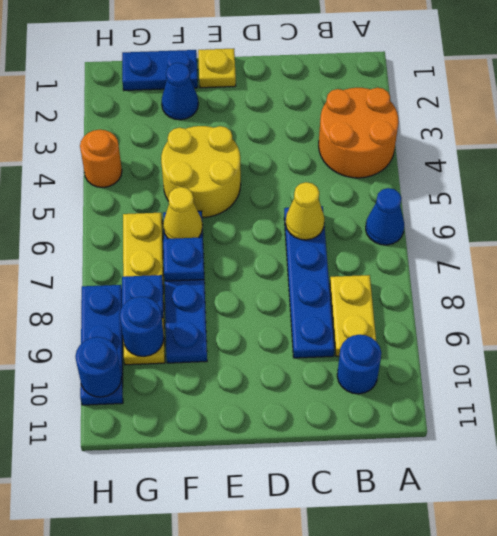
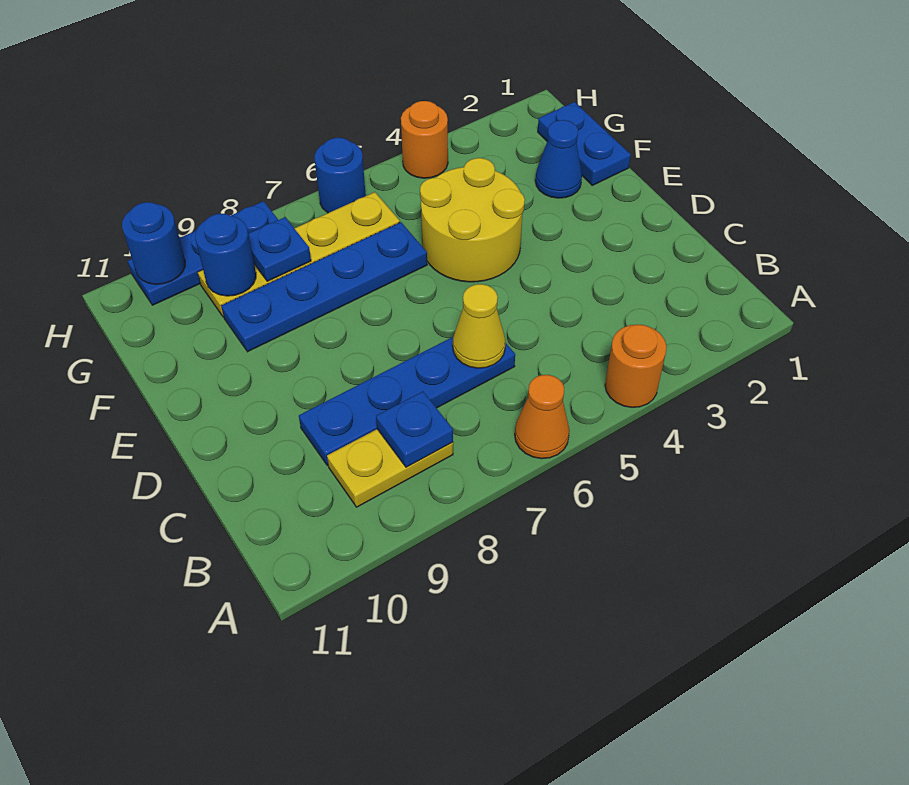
orange round brick A3:B4 level 1 -> orange round brick A4 level 1
blue cone A6 level 1 -> orange cone A6 level 1
blue round brick B10 level 1 -> blue round brick H6 level 1
yellow plate E1 level 1 -> none
yellow cone F6 level 2 -> none
blue plate F7 level 2 -> blue plate B8 level 2

